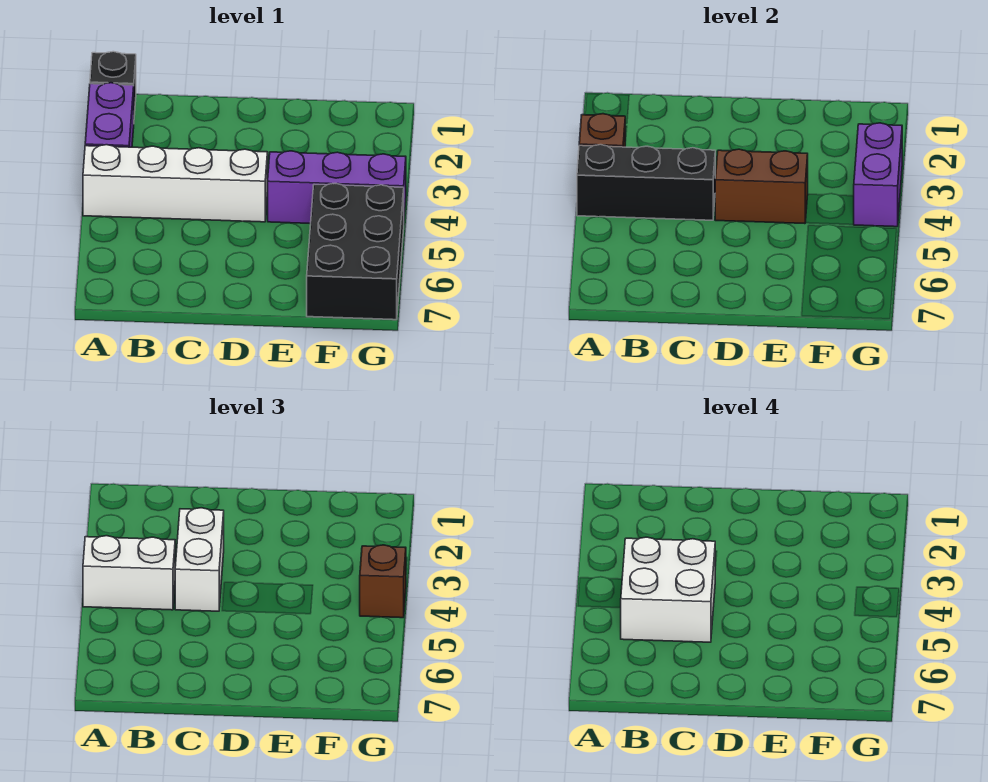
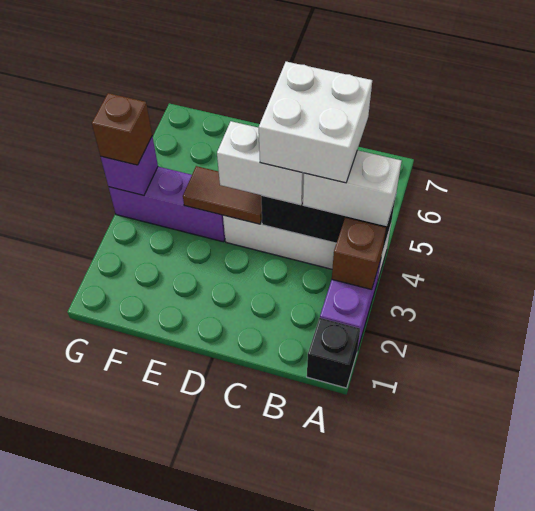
white brick C3:C4 level 3 -> white brick C4:D4 level 3
brown brick D4:E4 level 2 -> brown tile D4:E4 level 2
black brick F5:G7 level 1 -> none
purple brick G3:G4 level 2 -> purple brick G4 level 2

